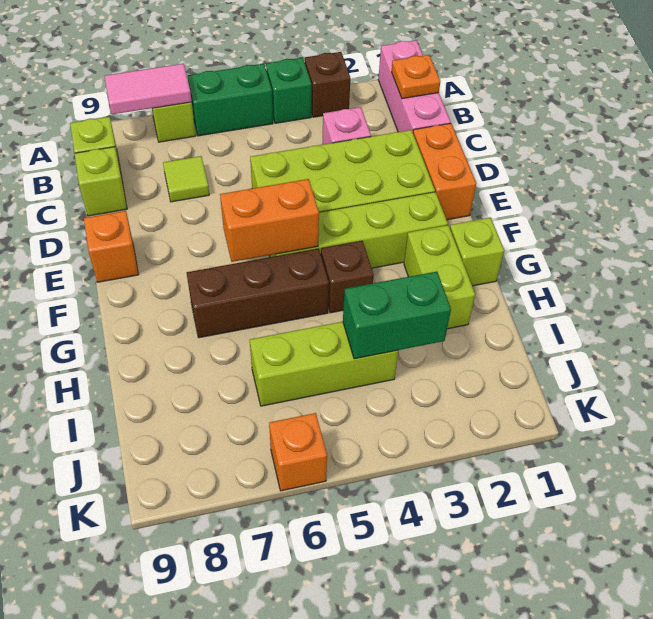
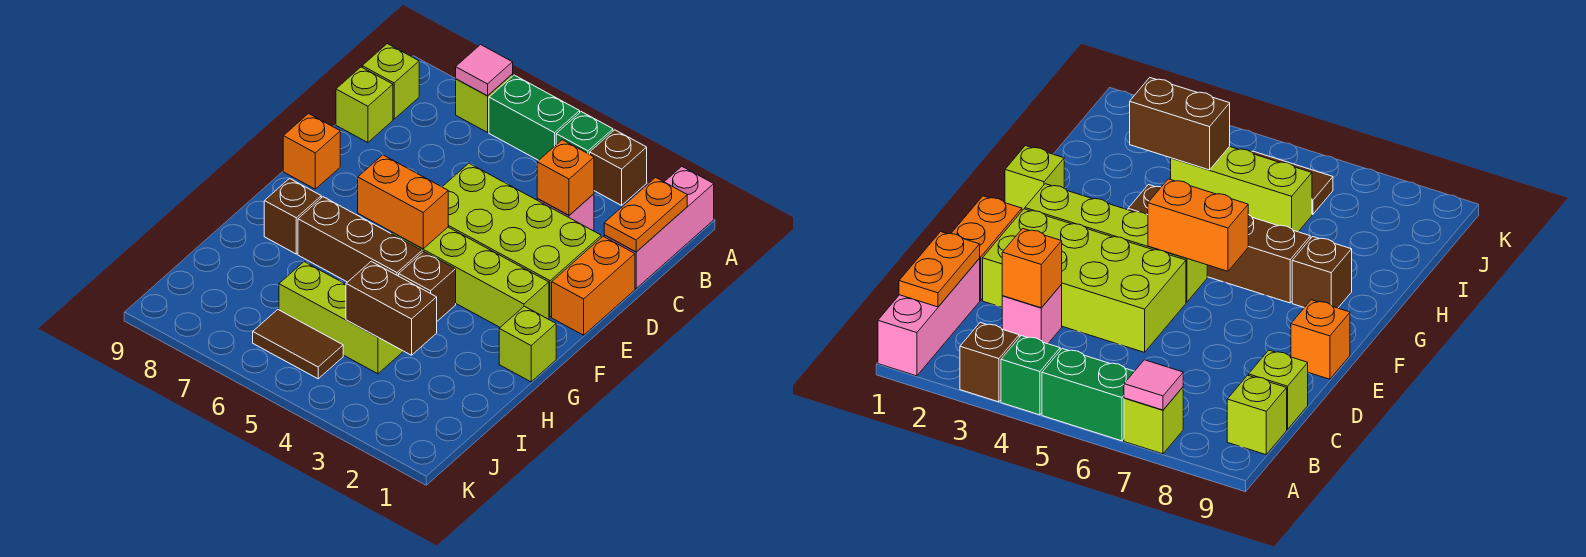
pink tile A7:A8 level 2 -> pink tile A7 level 2
orange plate B1 level 2 -> orange plate B1:C1 level 2
lime tile C7 level 1 -> none
lime brick G2:H2 level 1 -> none
none -> brown brick G8 level 1
green brick I3:I4 level 2 -> brown brick I3:I4 level 2
none -> brown tile J5:J6 level 1
orange brick K6 level 1 -> orange brick C3 level 2

